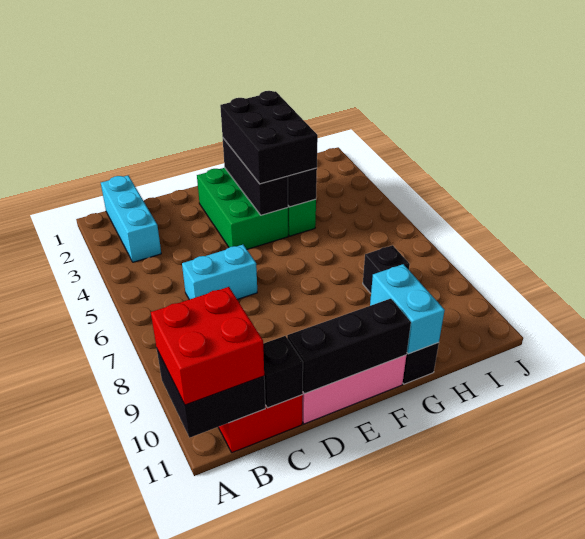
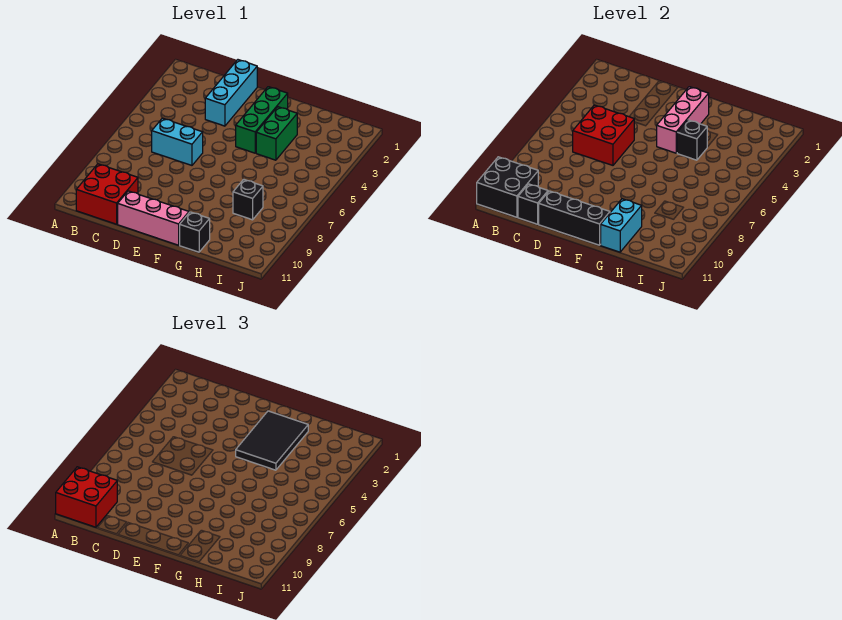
cyan brick B1:B3 level 1 -> cyan brick D1:D3 level 1
none -> red brick C5:D6 level 2
green brick E2:F4 level 1 -> green brick F2:F4 level 1
black brick F2:F4 level 2 -> pink brick F2:F4 level 2
black brick F2:G4 level 3 -> black tile F2:G4 level 3

